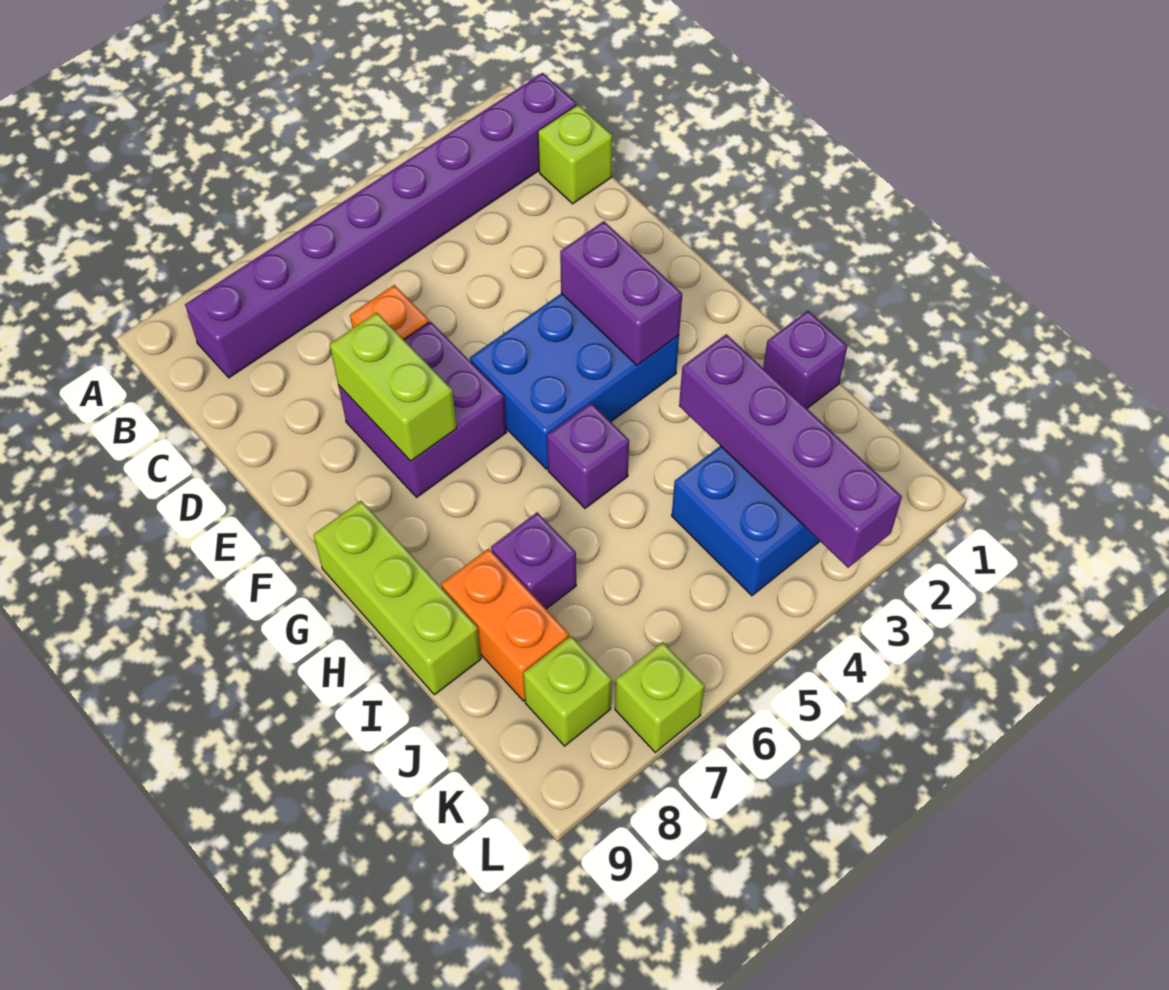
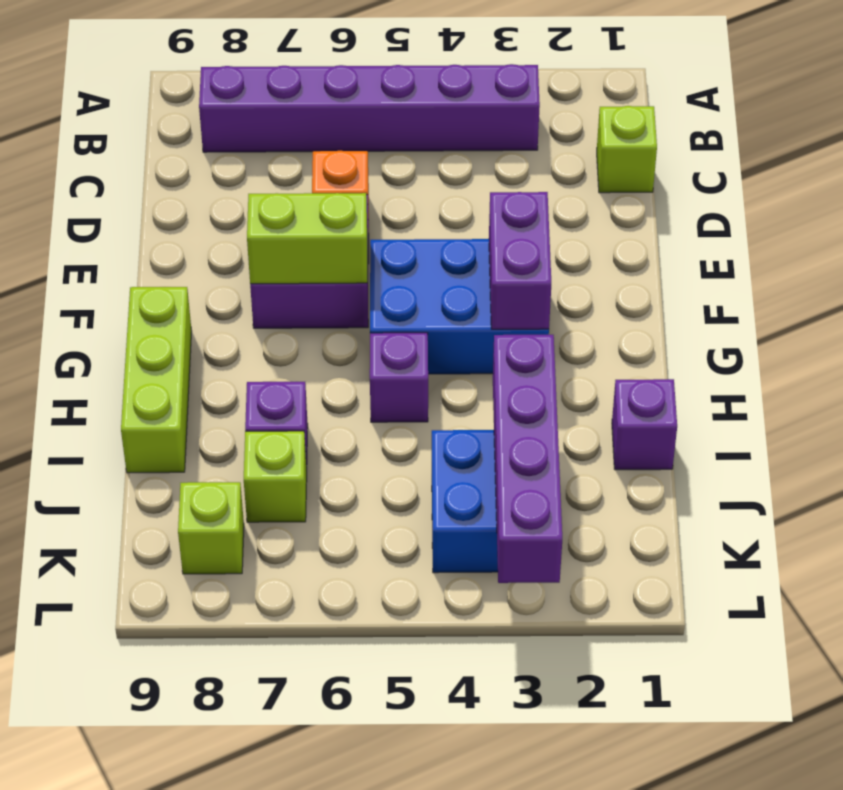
purple brick B1:B8 level 1 -> purple brick B3:B8 level 1
lime brick E7:F7 level 2 -> lime brick F6:F7 level 2
orange brick I8:J8 level 1 -> none
lime brick L7 level 1 -> lime brick J7 level 1

